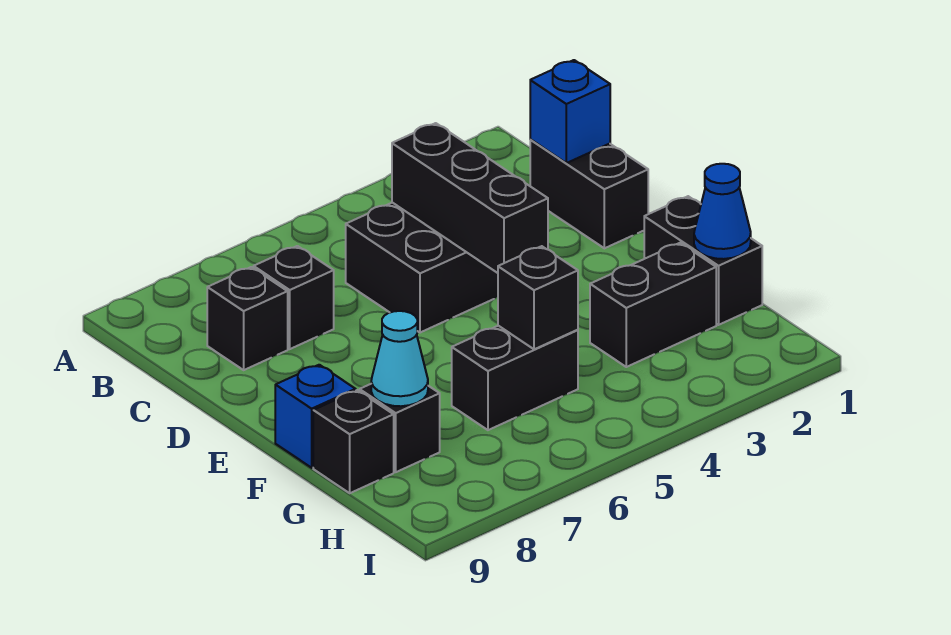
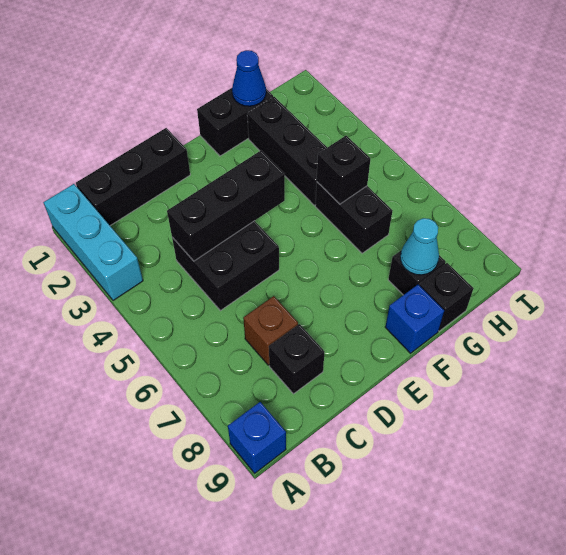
none -> cyan brick A1:A3 level 1
black brick C1:D1 level 1 -> black brick B1:D1 level 1
blue brick C1 level 2 -> blue brick A9 level 1
black brick C7 level 1 -> brown brick C7 level 1
black brick G2:G3 level 1 -> black brick G2:G4 level 1

